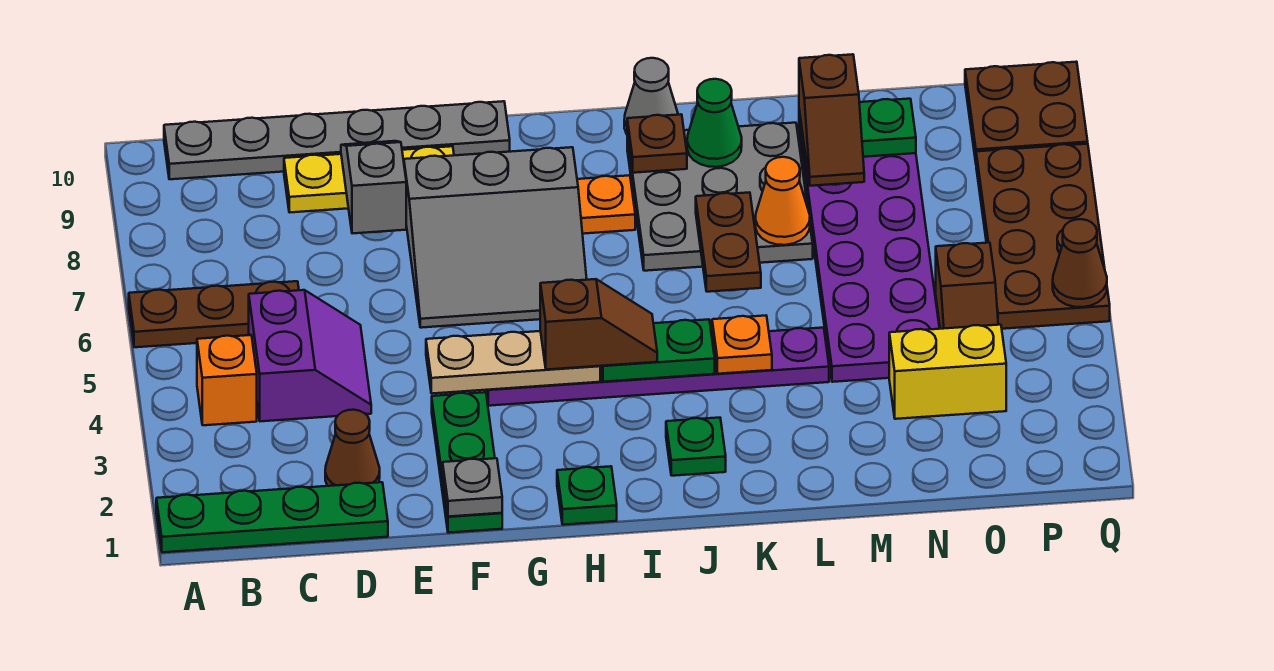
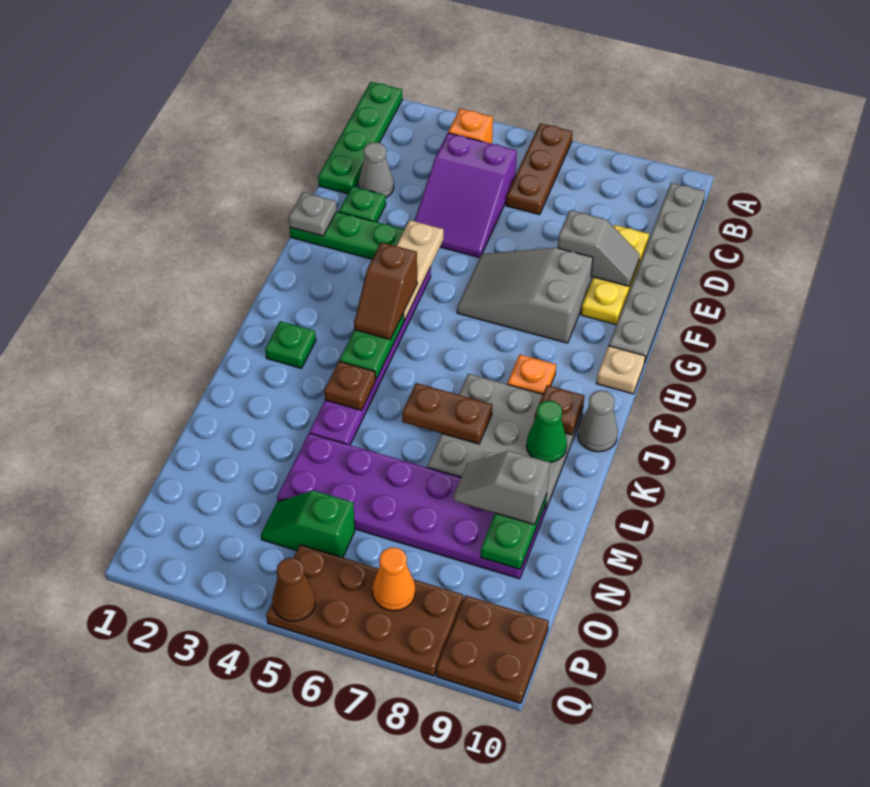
purple slope C4:D5 level 1 top C -> purple slope C4:E5 level 1 top C
brown cone D2 level 1 -> grey cone D2 level 1
grey slope F6:H8 level 1 top 8 -> grey slope F6:G8 level 1 top 8
green plate H1 level 1 -> green plate E2 level 1
none -> tan plate H10 level 1
orange plate K4 level 2 -> brown plate K4 level 2
orange cone L7 level 2 -> orange cone P7 level 2
brown slope M8:M9 level 3 top 9 -> grey slope M8:M9 level 3 top 9
yellow brick N3:O3 level 1 -> none
brown slope O4:O5 level 1 top 5 -> green slope O4:O5 level 1 top 5

